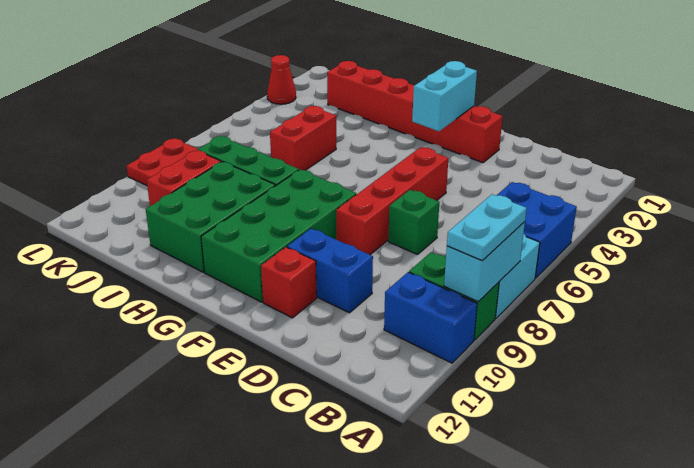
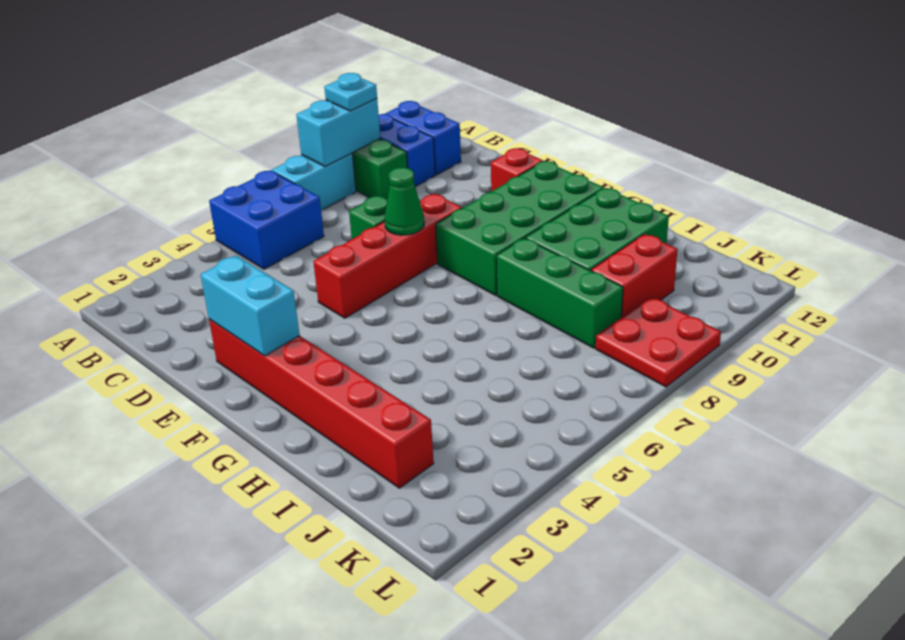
cyan plate A8:A9 level 3 -> cyan plate A9 level 3
blue brick D10:E10 level 1 -> blue brick A11:B11 level 1
none -> green cone E7 level 2
cyan brick F2:F3 level 2 -> cyan brick E2:F2 level 2
red brick I5:I6 level 1 -> none
red cone L3 level 1 -> none

